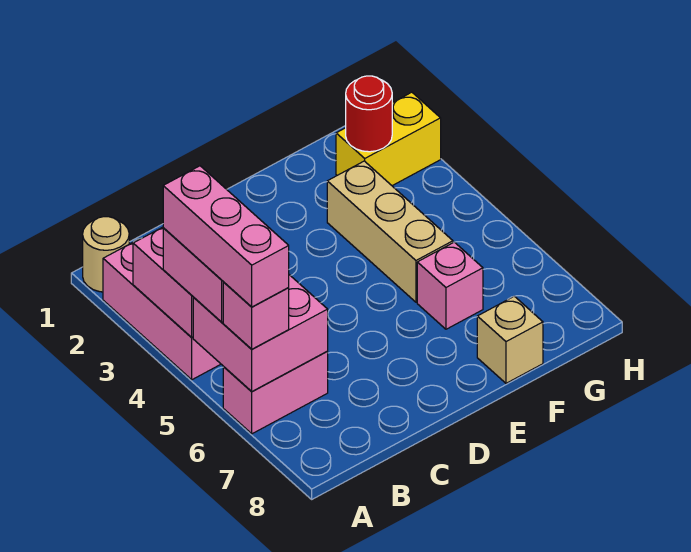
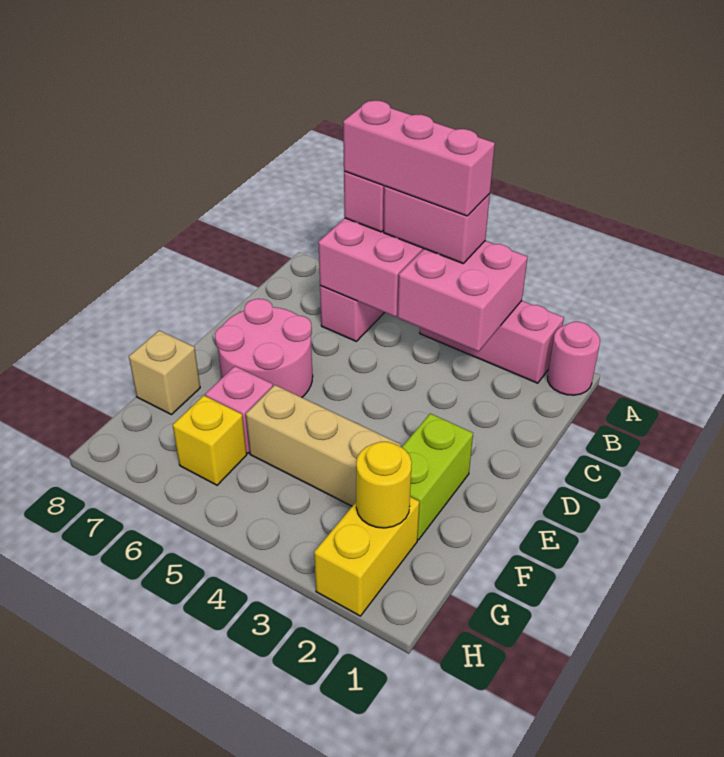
tan round brick A1 level 1 -> pink round brick A1 level 1
none -> pink round brick D6:E7 level 1
none -> lime brick E2:F2 level 1
red round brick G2 level 2 -> yellow round brick G2 level 2
none -> yellow brick G6 level 1

